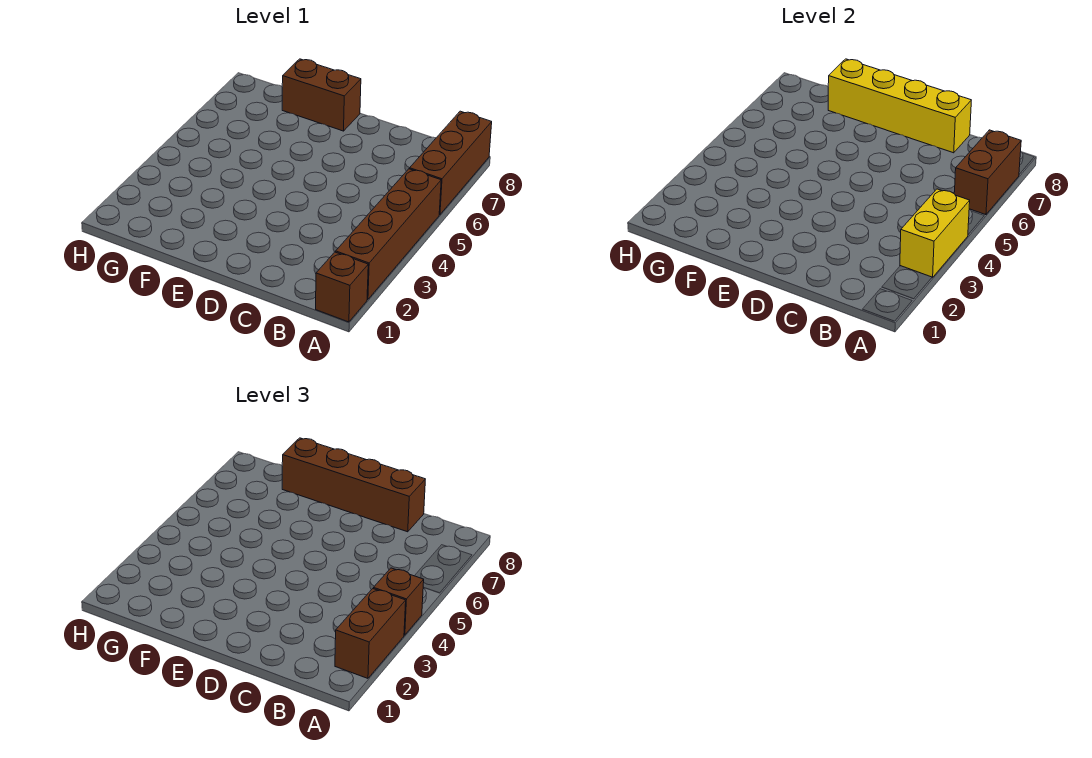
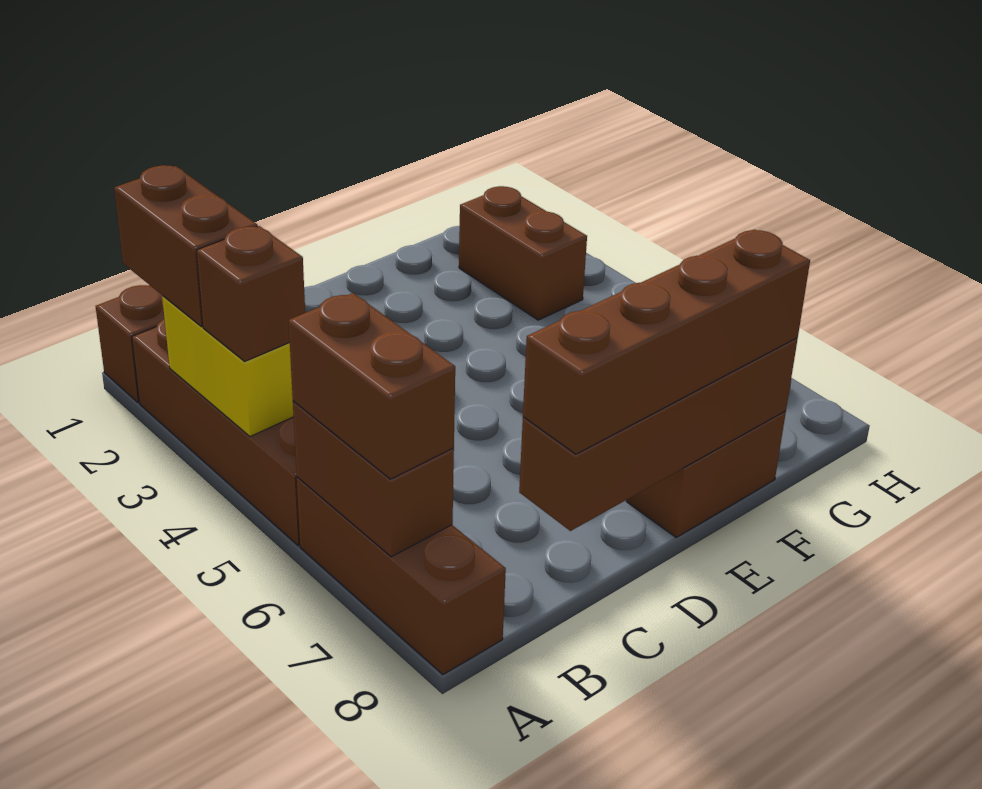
none -> brown brick A6:A7 level 3
yellow brick C8:F8 level 2 -> brown brick C8:F8 level 2
none -> brown brick G2:G3 level 1

